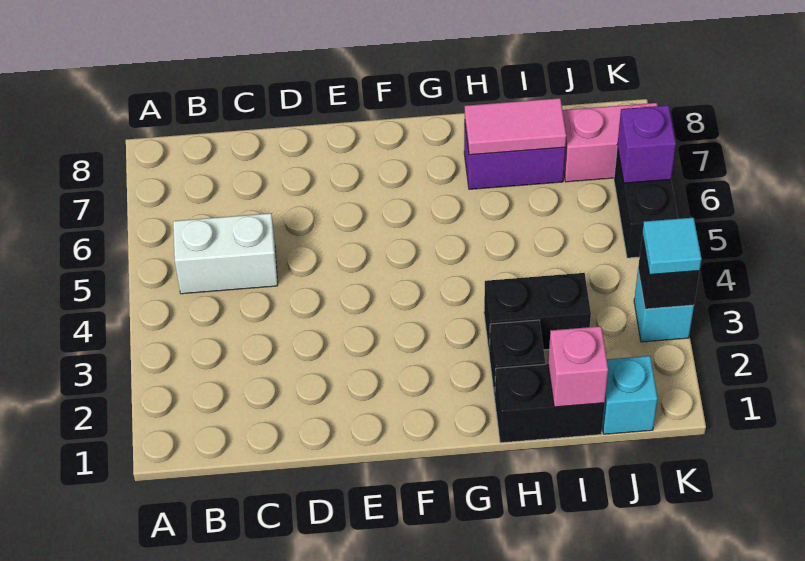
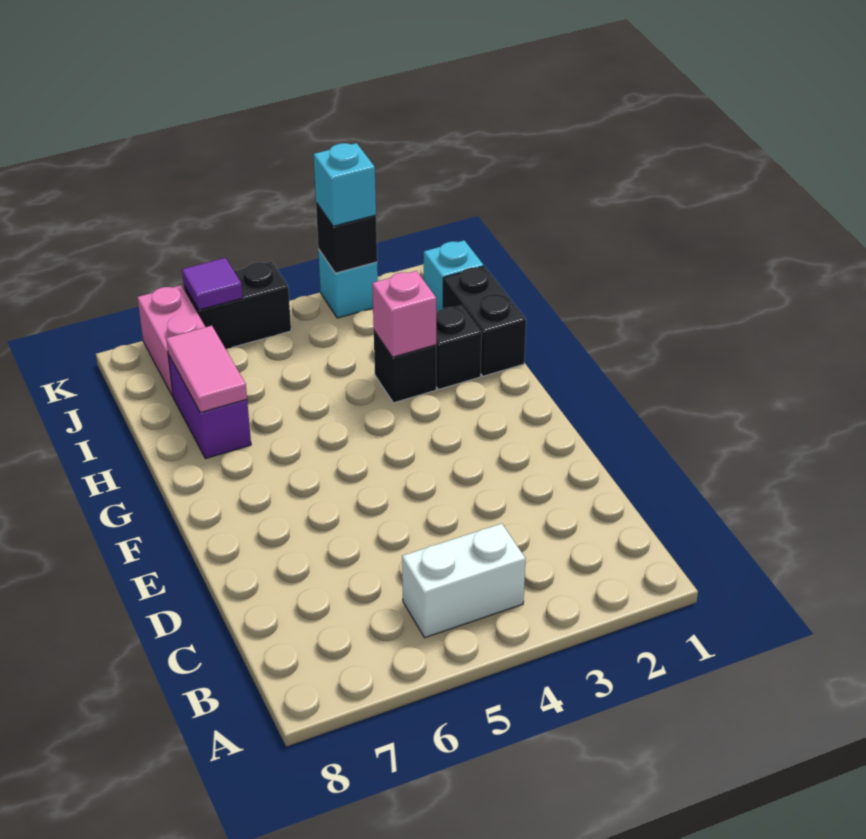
white brick B5:C5 level 1 -> white brick B4:B5 level 1
black brick H3:I3 level 1 -> black brick H3 level 1
pink brick I1 level 2 -> pink brick H3 level 2
cyan tile K3 level 3 -> cyan brick K3 level 3
purple brick K6 level 2 -> purple tile K6 level 2

